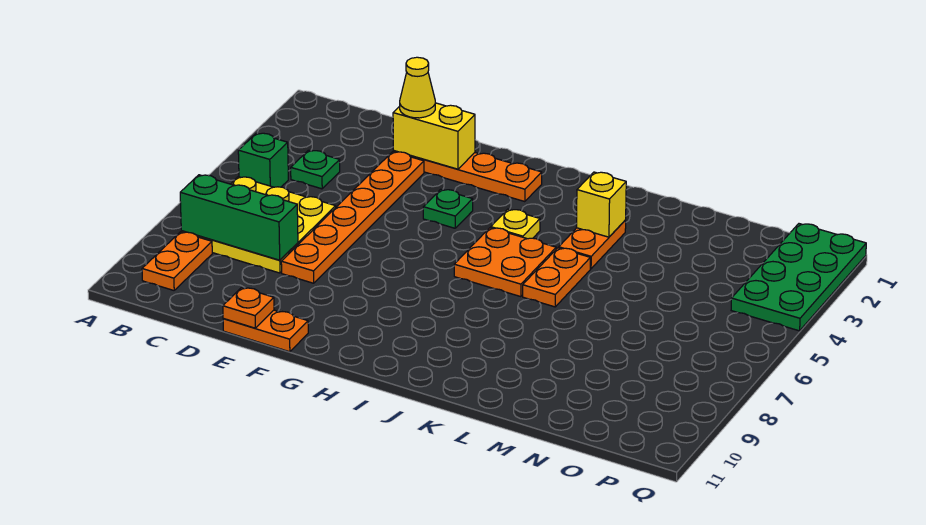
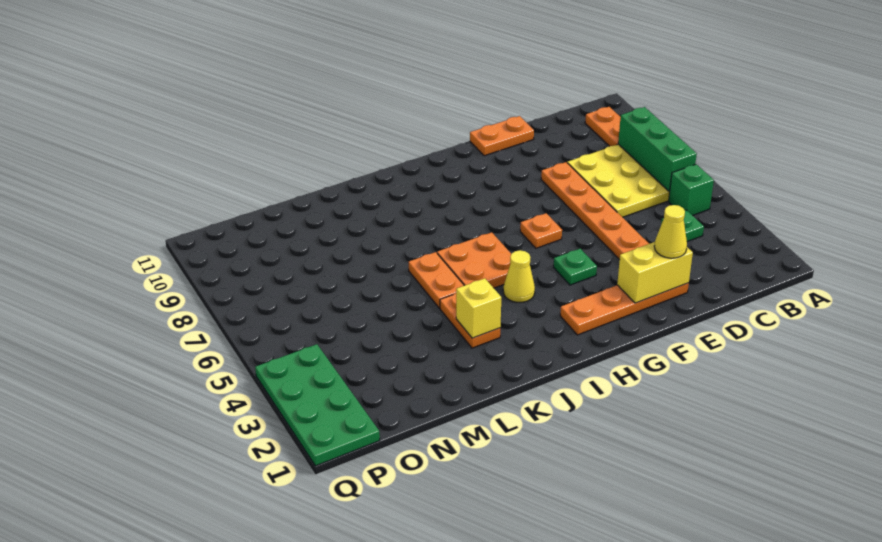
green brick B8:D8 level 2 -> green brick B6:B8 level 2
orange plate E11 level 2 -> orange plate G6 level 1
yellow plate I4 level 1 -> yellow cone I4 level 1

